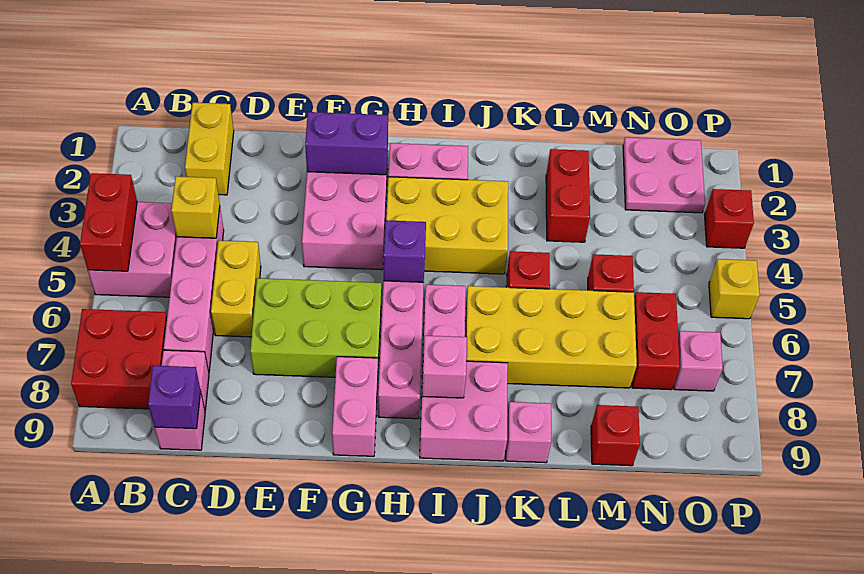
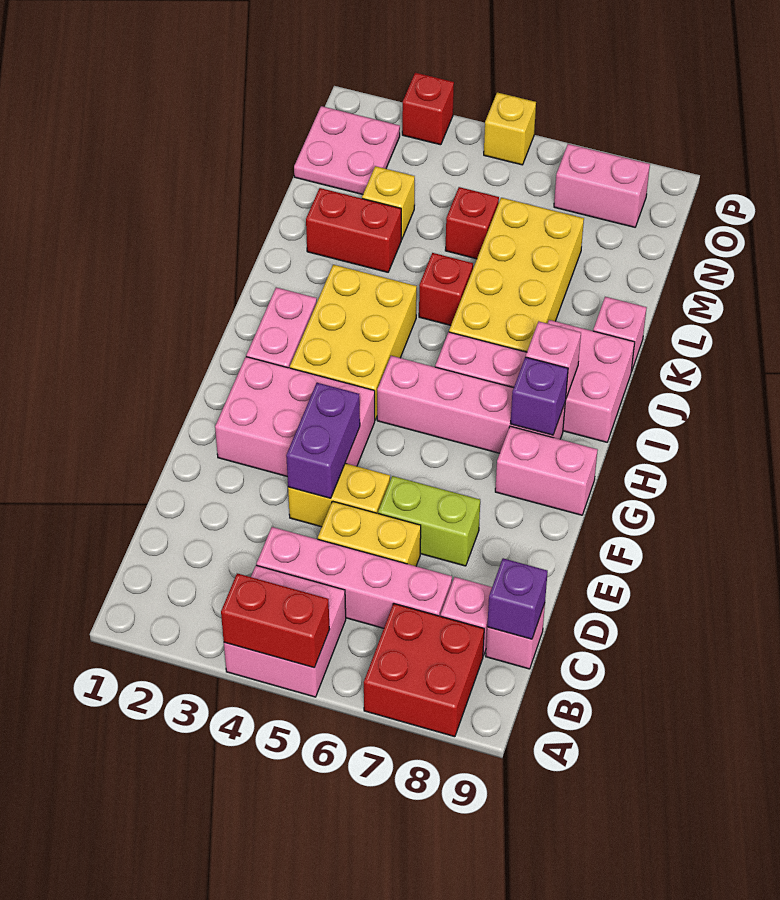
yellow brick C1:C2 level 1 -> yellow brick E4:E5 level 1
yellow brick C4 level 2 -> yellow brick M3 level 1
lime brick E6:G7 level 1 -> lime brick E6:E7 level 1
purple brick F2:G2 level 2 -> purple brick E4:F4 level 2
purple brick H5 level 2 -> purple brick H8 level 2
red brick M9 level 1 -> none
red brick N6:N7 level 1 -> none
pink brick O7 level 1 -> pink brick O7:O8 level 1

